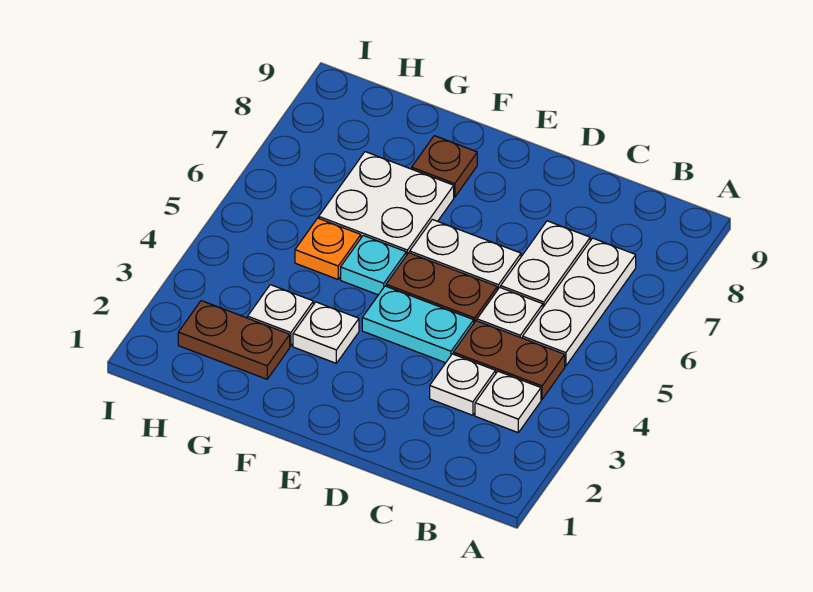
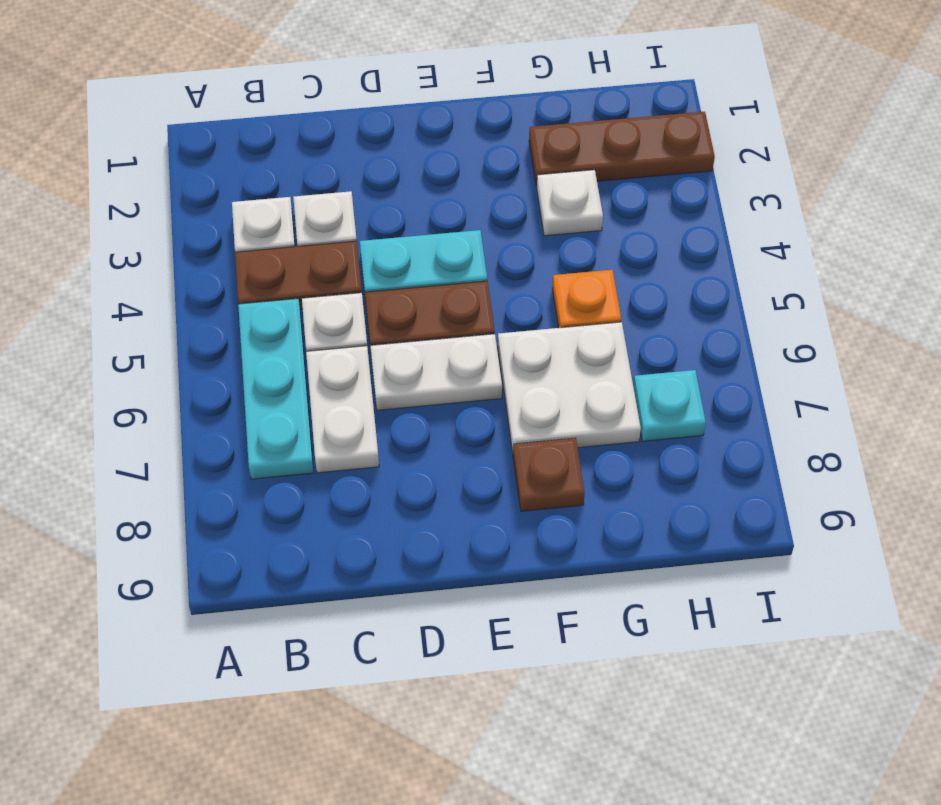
white plate B5:B7 level 1 -> cyan plate B5:B7 level 1
white plate F3 level 1 -> none
cyan plate F5 level 1 -> cyan plate H7 level 1
brown plate G2:H2 level 1 -> brown plate G2:I2 level 1

